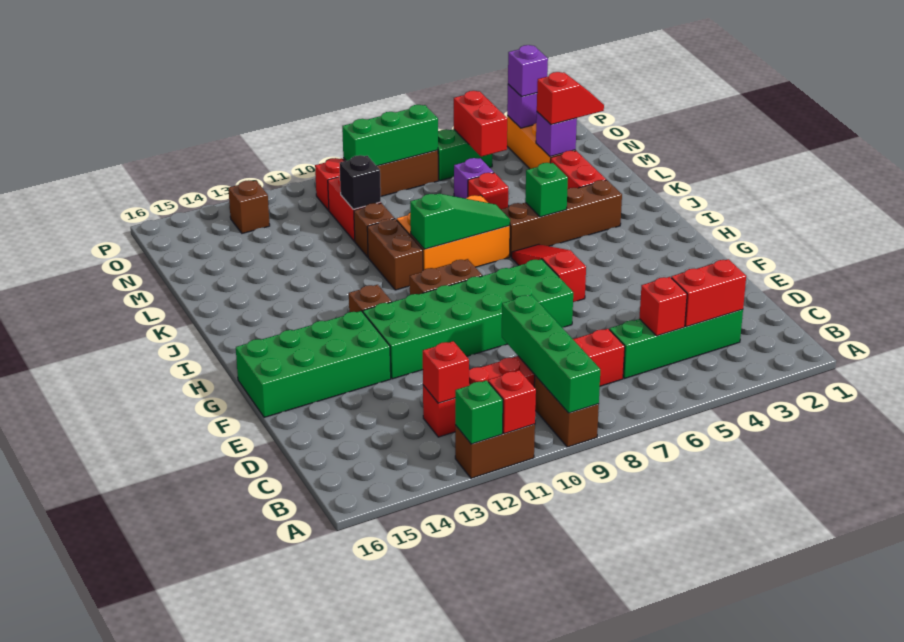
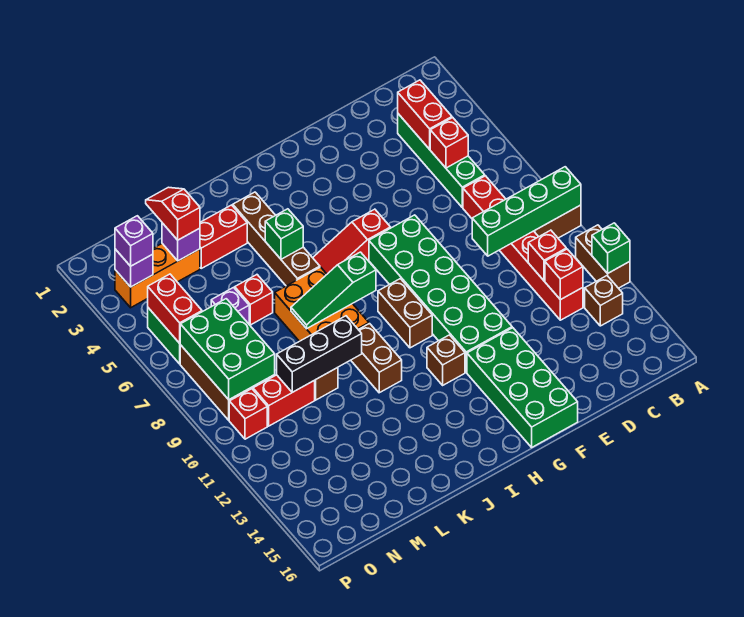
red brick A11 level 2 -> red brick C11 level 2
green slope J7:J9 level 2 top 9 -> green slope I8:K8 level 2 top I
brown brick J10:K10 level 1 -> brown brick J10:J11 level 1
black brick M10 level 2 -> black brick K10:M10 level 2
red brick N5:O5 level 2 -> red brick O5:O6 level 2
green brick O7:O9 level 2 -> green brick N7:O9 level 2
brown brick O13 level 1 -> brown brick B13 level 1

